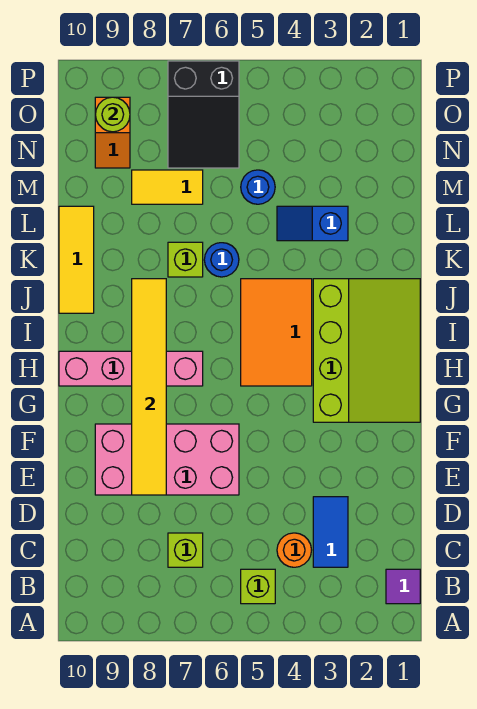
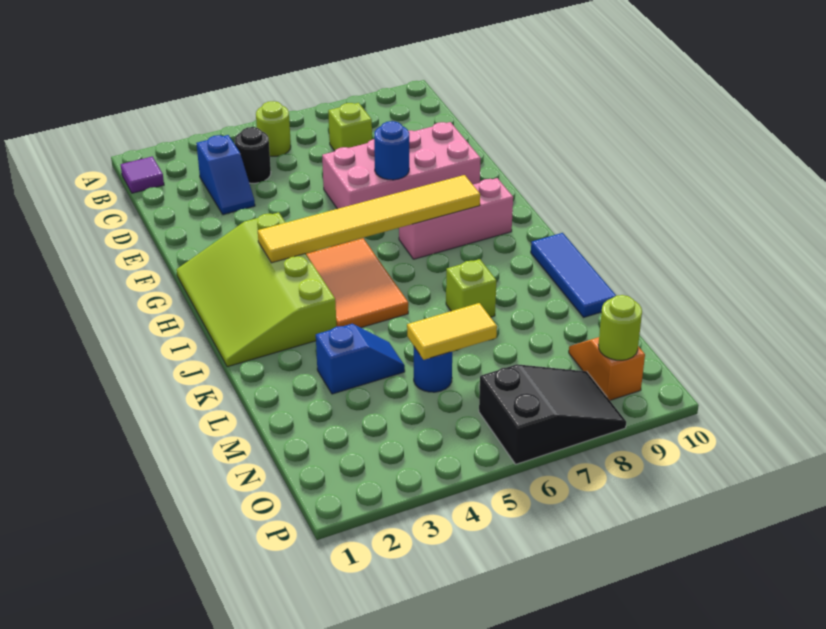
lime brick B5 level 1 -> lime round brick B5 level 1
blue tile C3:D3 level 1 -> blue slope C3:D3 level 1 top C
orange round brick C4 level 1 -> black round brick C4 level 1
yellow tile E8:J8 level 2 -> yellow tile H3:H8 level 2
pink brick H7:H10 level 1 -> pink brick H7:H9 level 1
yellow tile J10:L10 level 1 -> blue tile J10:L10 level 1
blue round brick K6 level 1 -> blue round brick F7 level 2
yellow tile M7:M8 level 1 -> yellow tile M5:M6 level 2
black slope N6:P7 level 1 top P -> black slope O6:P8 level 1 top 6

